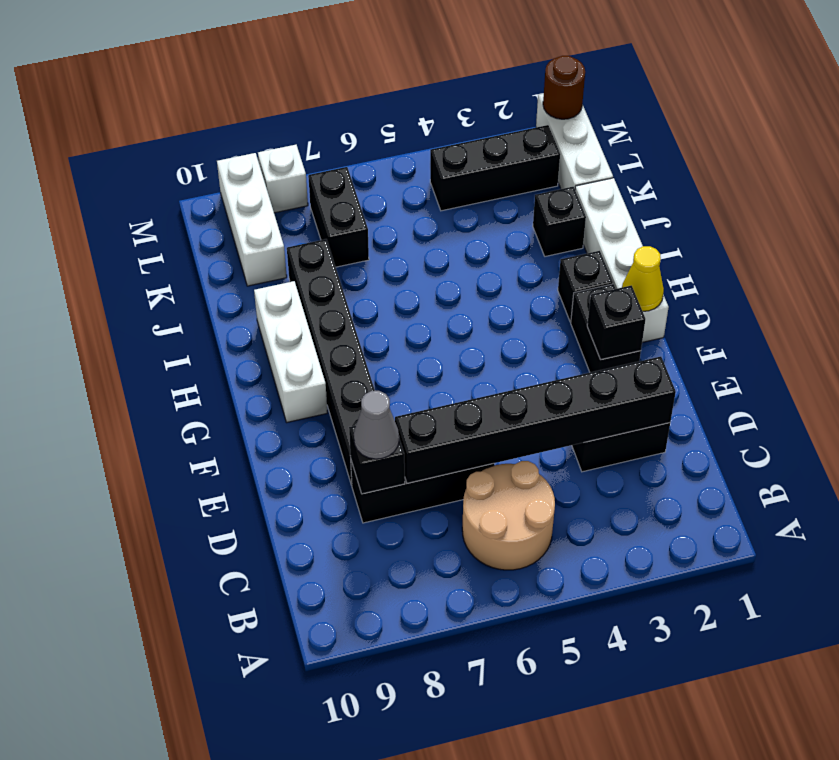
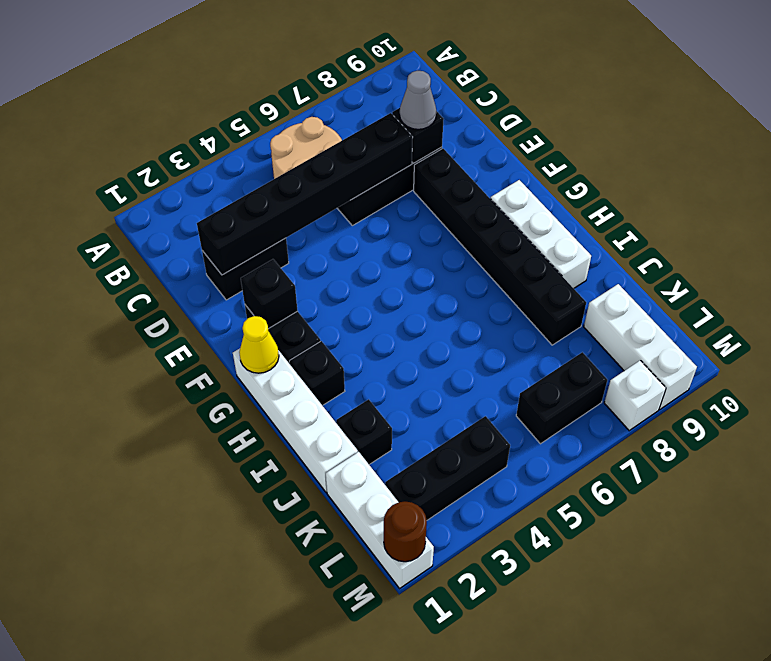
black brick K7:L7 level 1 -> black brick L6:L7 level 1

